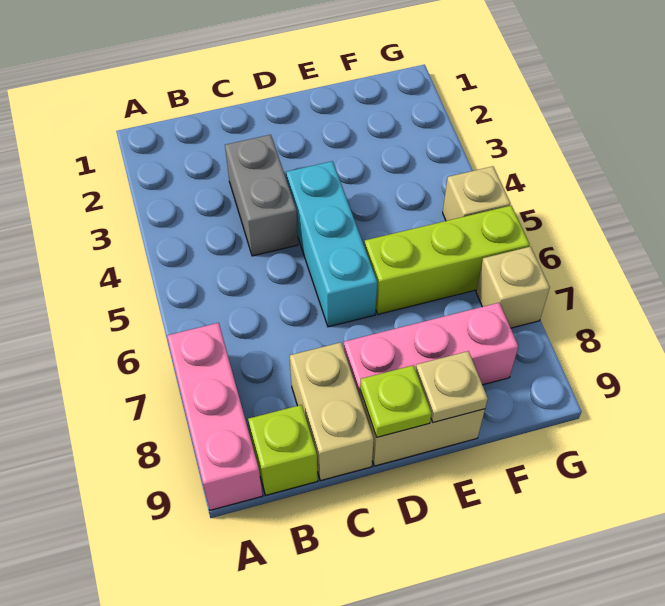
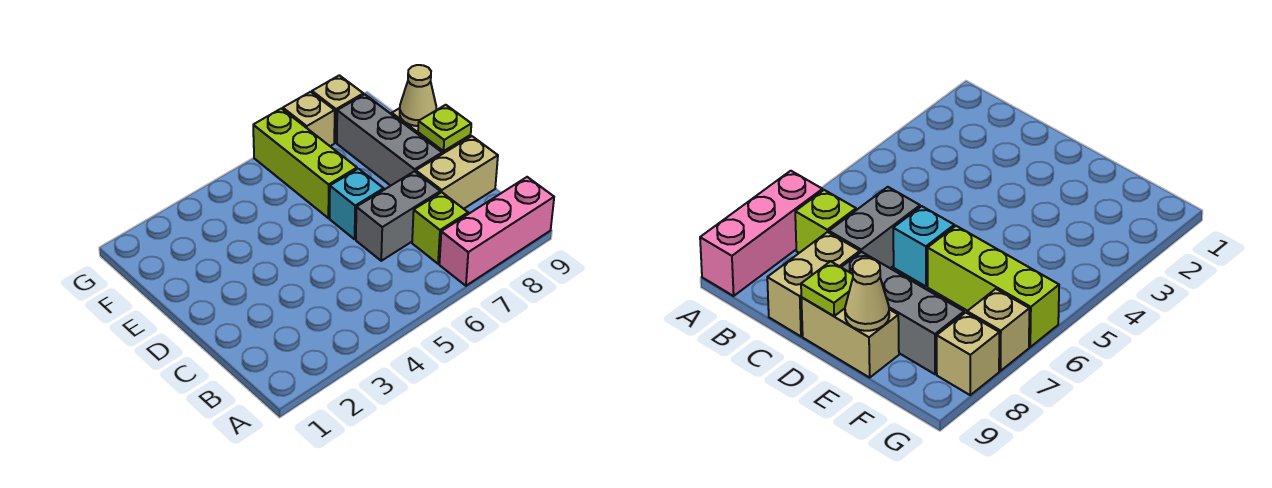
lime brick B9 level 1 -> lime brick B7 level 1
grey brick C3:C4 level 1 -> grey brick C6:C7 level 1
cyan brick D4:D6 level 1 -> cyan brick D6 level 1
pink brick D8:F8 level 1 -> grey brick D8:F8 level 1
tan plate E9 level 2 -> tan cone E9 level 2
tan brick G5 level 1 -> tan brick G8 level 1

